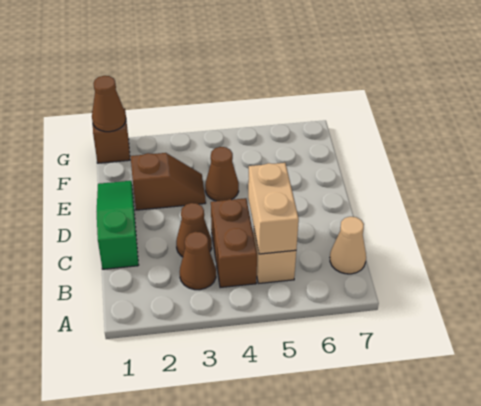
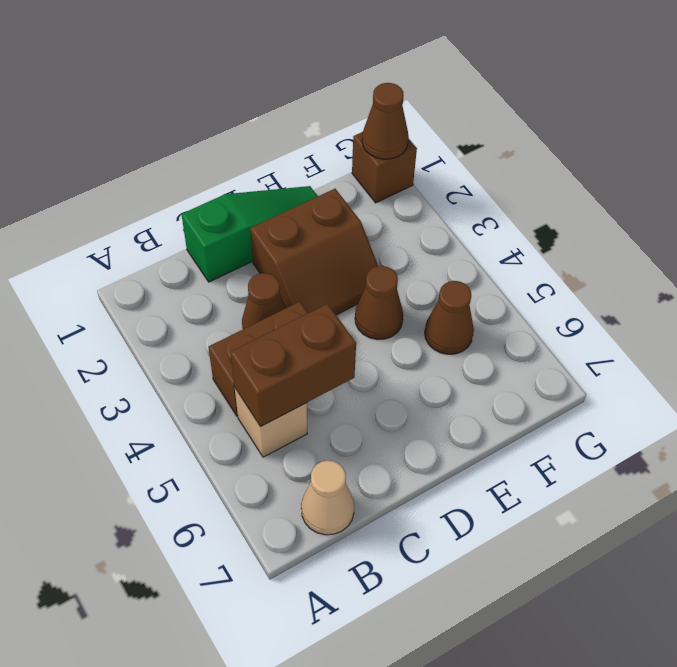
brown cone B3 level 1 -> brown cone F5 level 1
tan brick B5:C5 level 2 -> brown brick B5:C5 level 2
brown slope E2:E3 level 1 top 2 -> brown slope D2:E3 level 1 top 2

